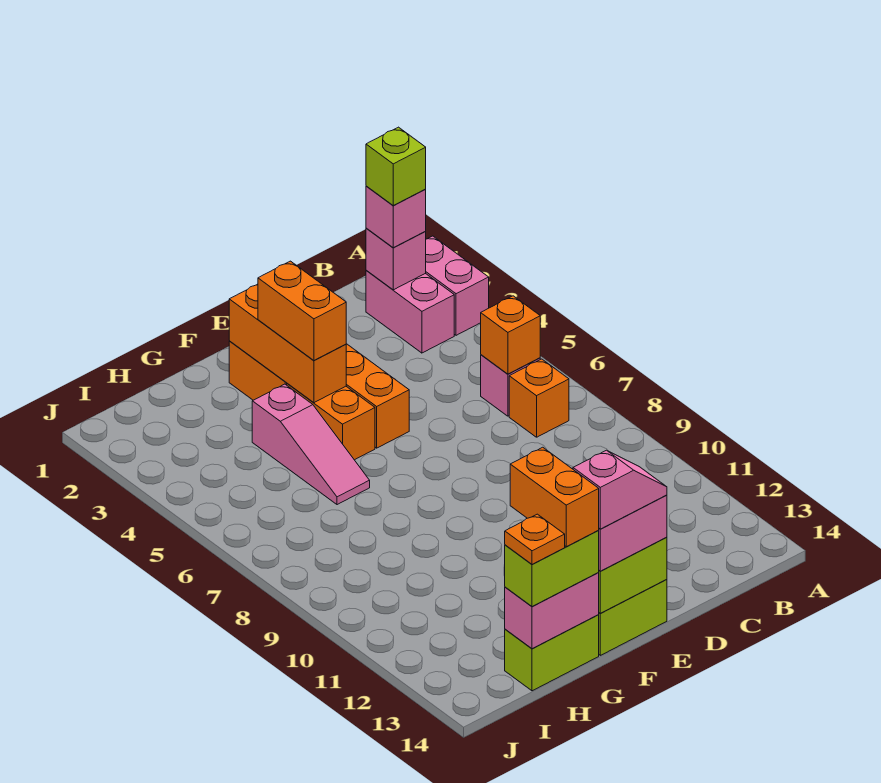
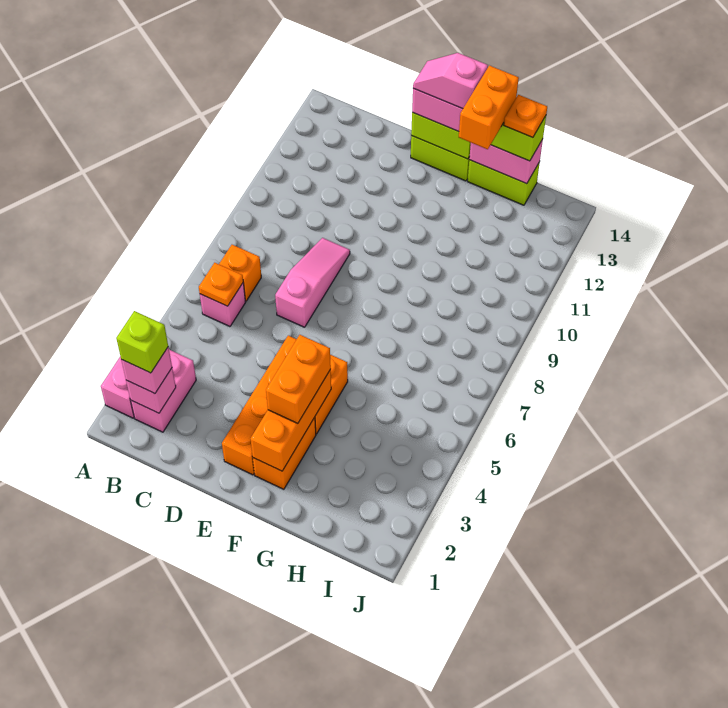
orange brick B6 level 2 -> orange plate B6 level 2
pink slope G4:G6 level 1 top 4 -> pink slope D7:D9 level 1 top 7

